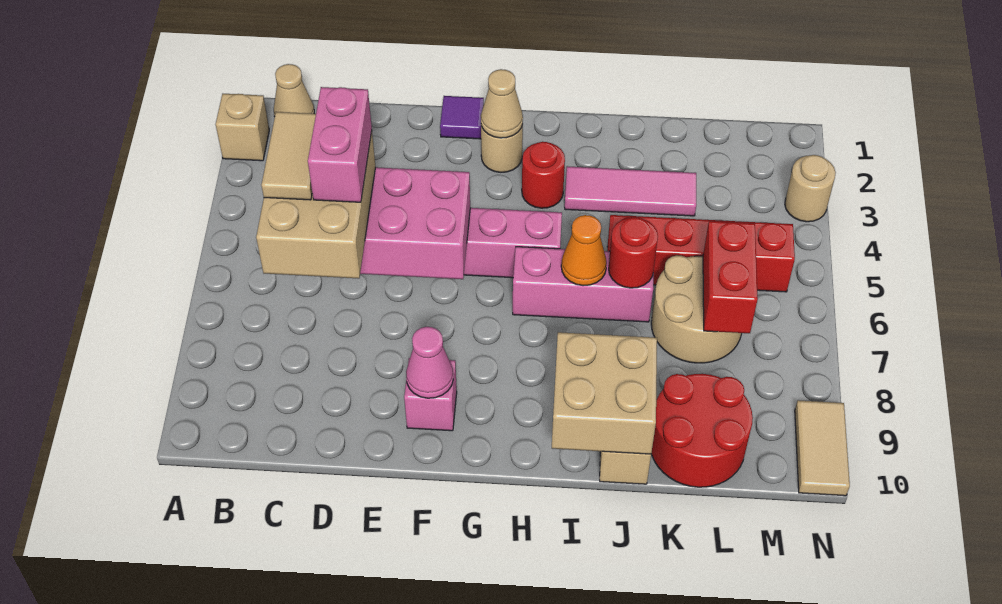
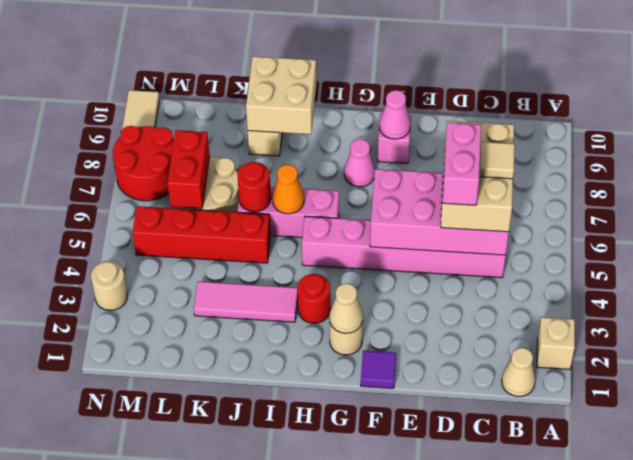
tan tile C5:C6 level 4 -> tan tile C6 level 4
none -> pink cone G8 level 1
red round brick K9:L10 level 1 -> red round brick M7:N8 level 1

